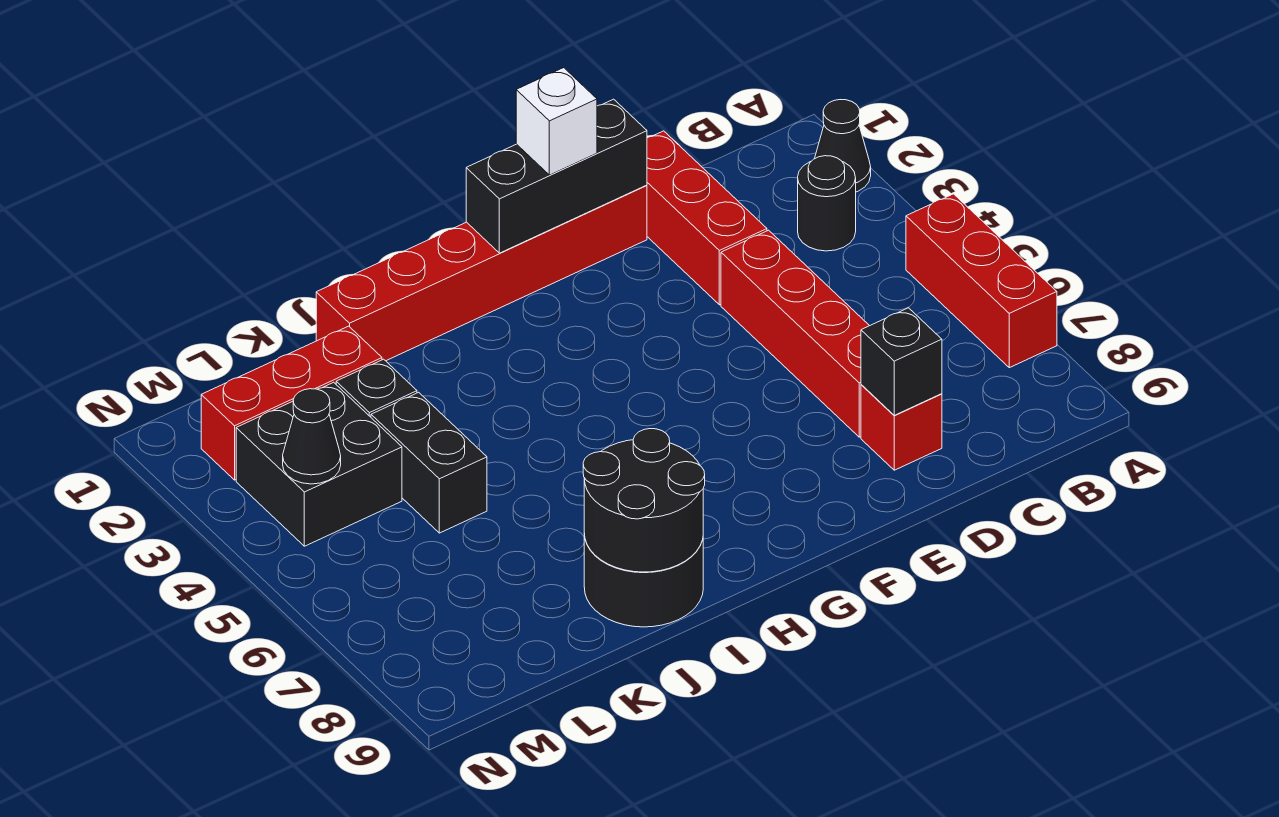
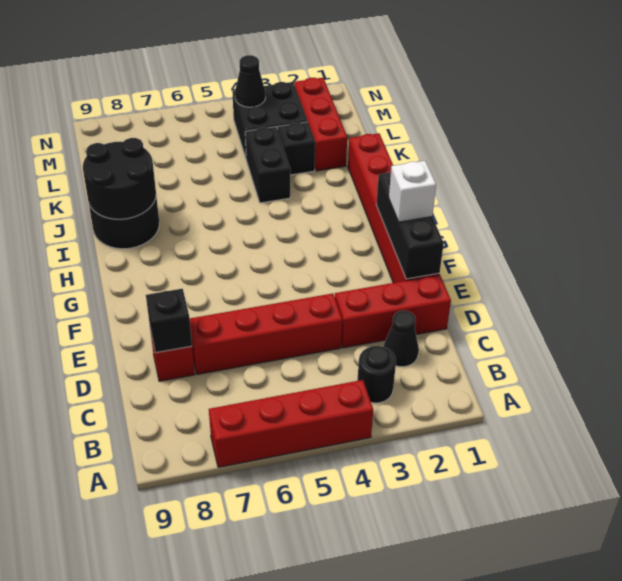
black cone A2 level 1 -> black cone C2 level 1
red brick A5:A7 level 1 -> red brick A4:A7 level 1
black brick K4:K5 level 1 -> black brick J4:K4 level 1

